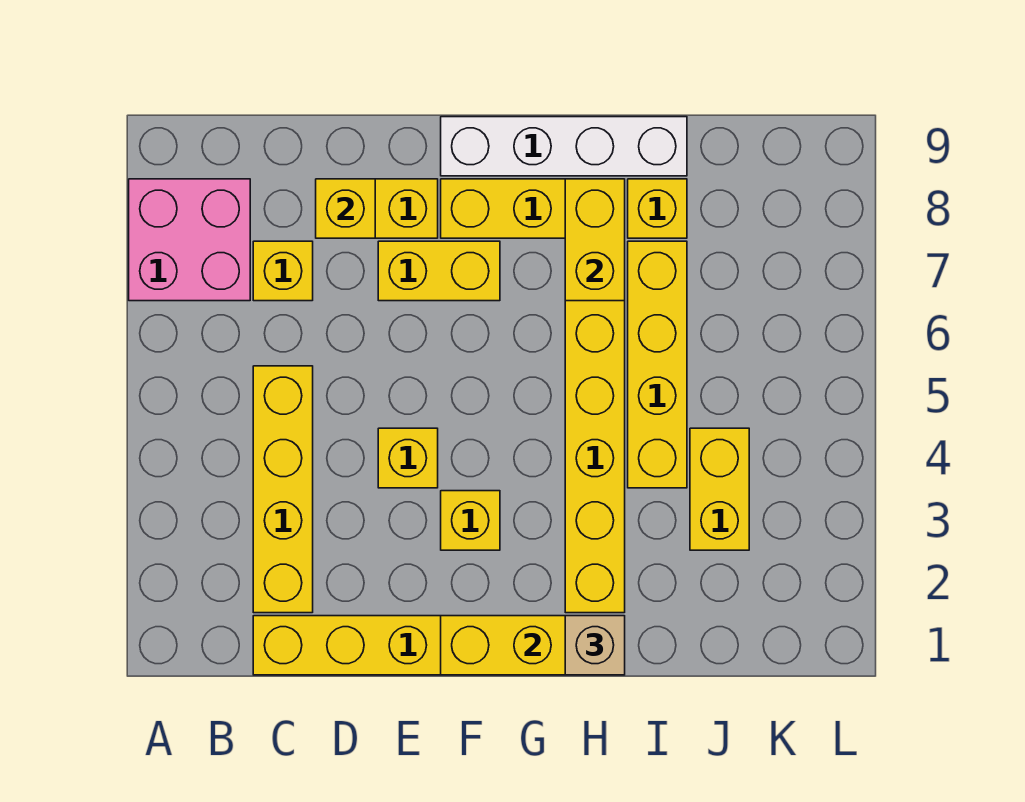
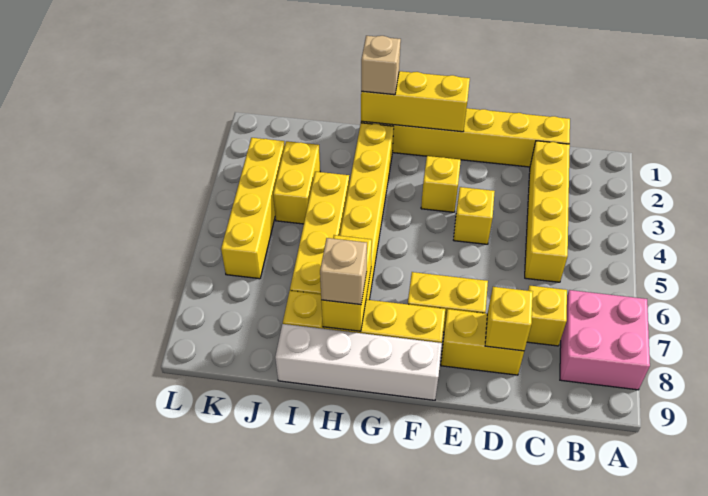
none -> tan brick H8 level 3
none -> yellow brick K3:K6 level 1

